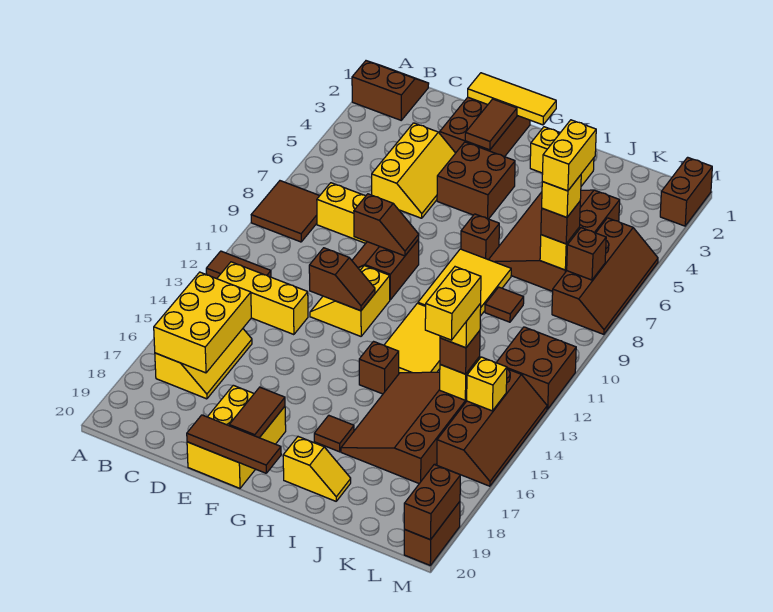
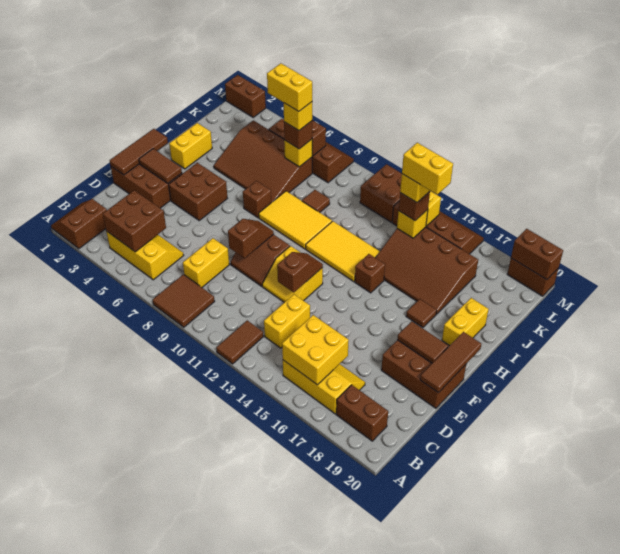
none -> brown brick B4:C5 level 2
yellow brick B13:D13 level 1 -> yellow brick C13:D13 level 1
yellow brick B15:C17 level 2 -> yellow brick B15:C16 level 2
none -> brown brick B18:B19 level 1
yellow slope D4:E6 level 1 top D -> yellow slope B4:C6 level 1 top B
yellow tile E1:G1 level 2 -> brown tile E1:G1 level 2
yellow brick E18:F20 level 1 -> brown brick E18:F20 level 1
yellow slope H19:I19 level 1 top H -> yellow brick H19:I19 level 1

